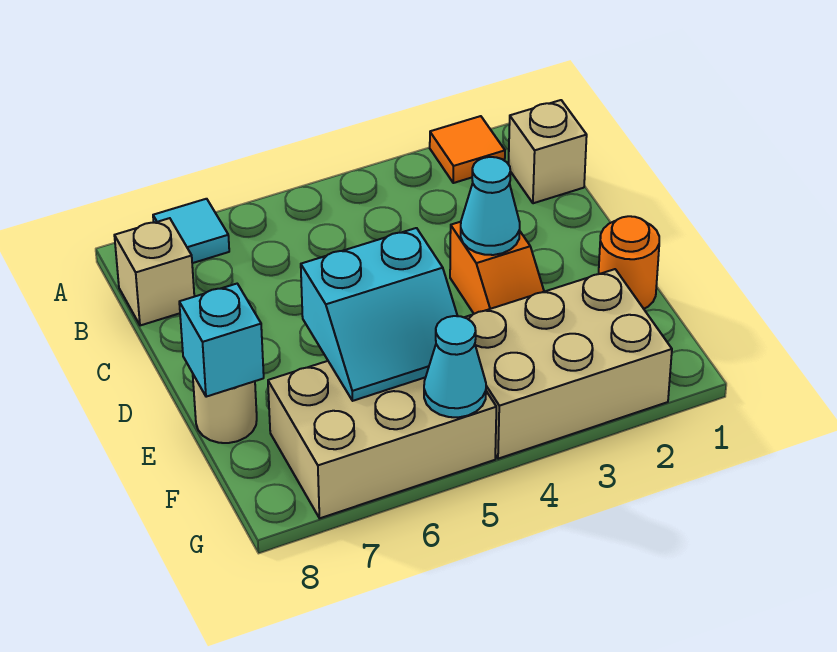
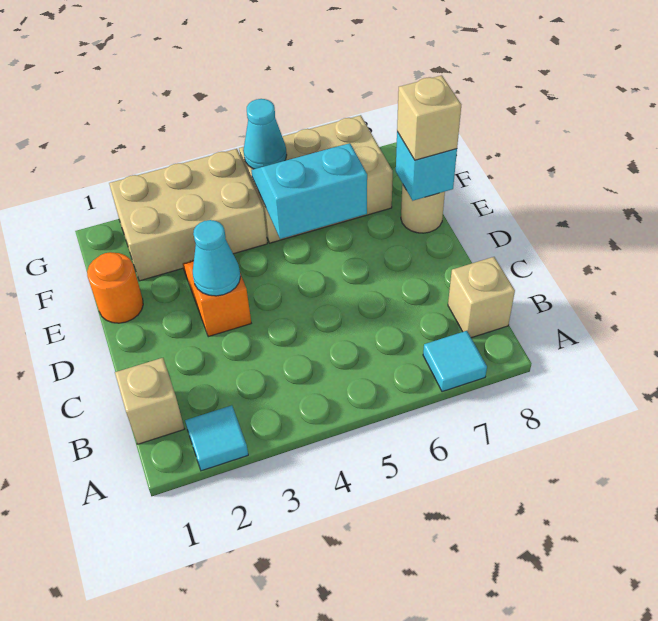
orange tile A2 level 1 -> cyan tile A2 level 1
none -> tan brick E8 level 3

